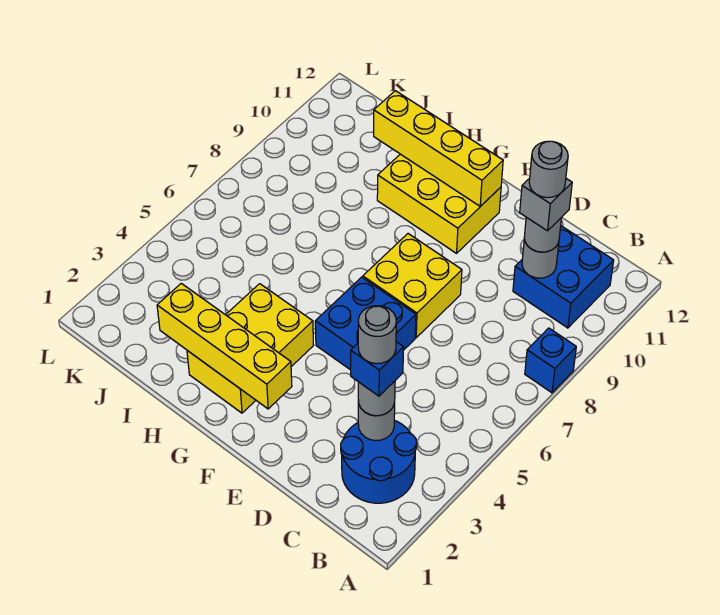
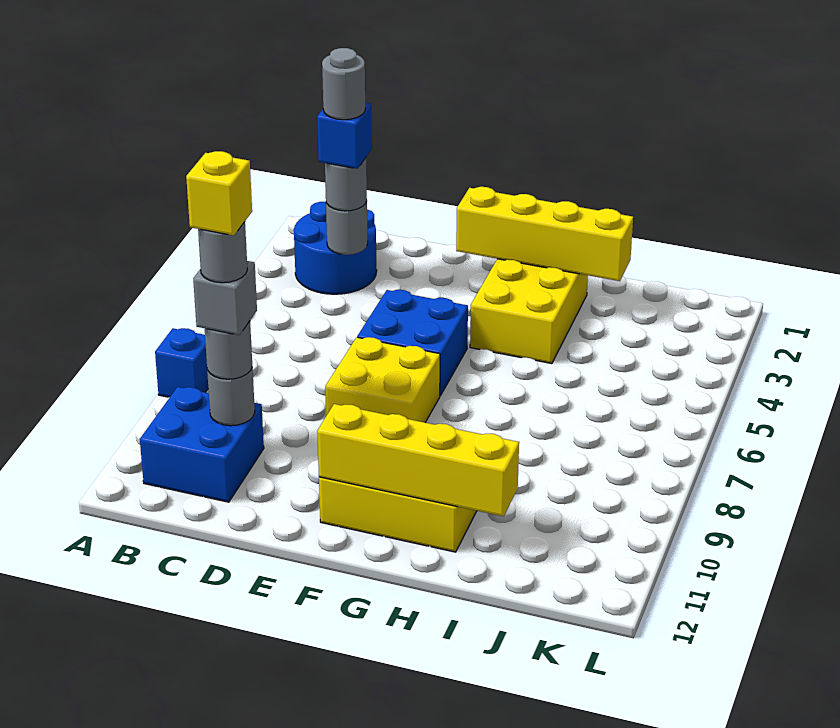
none -> yellow brick C10 level 6

